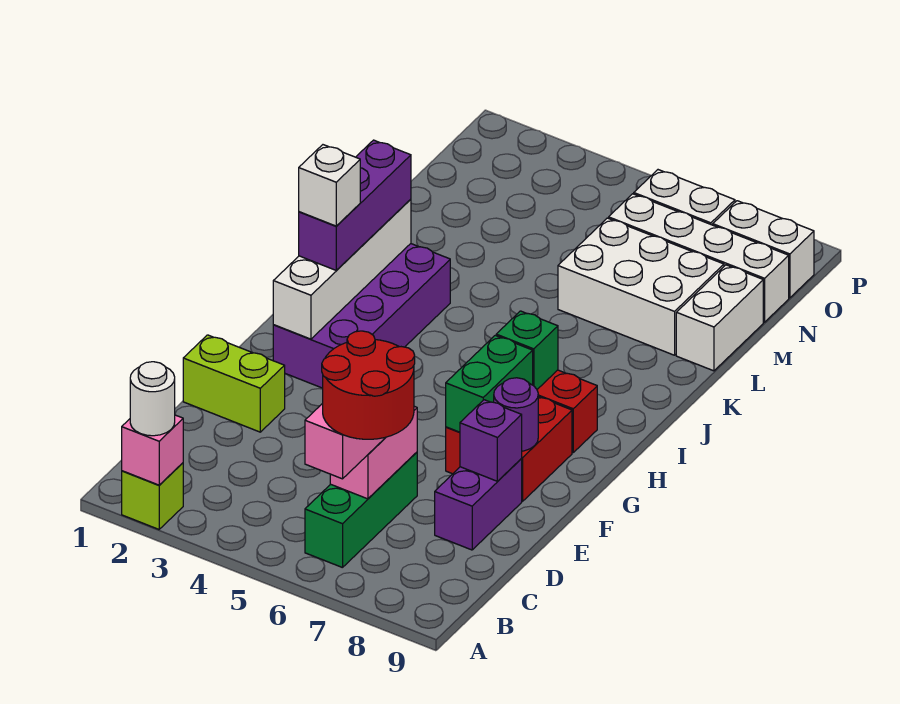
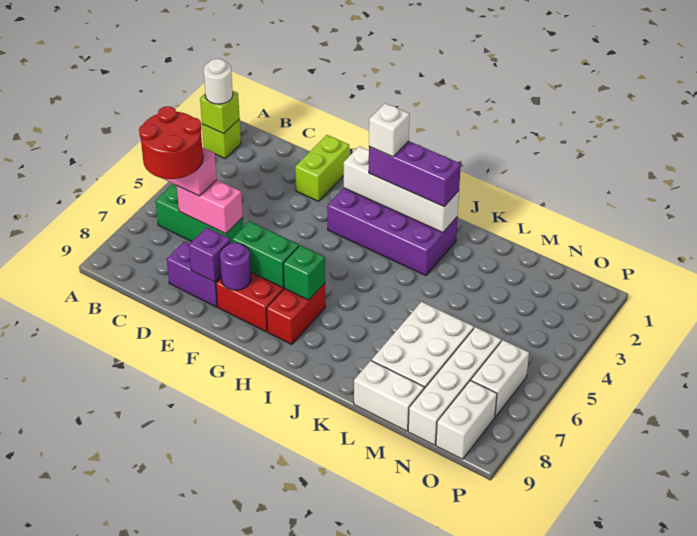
pink brick A2 level 2 -> lime brick A2 level 2

